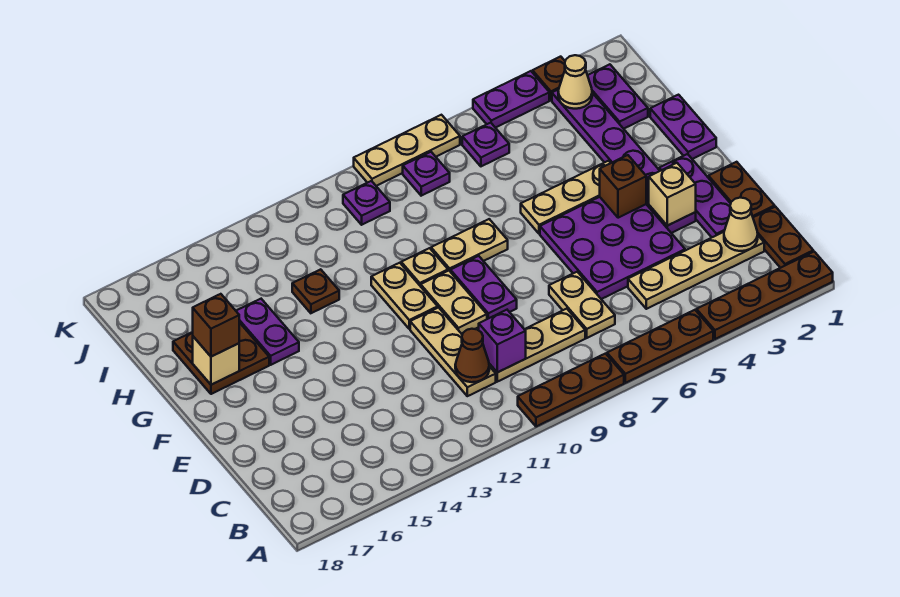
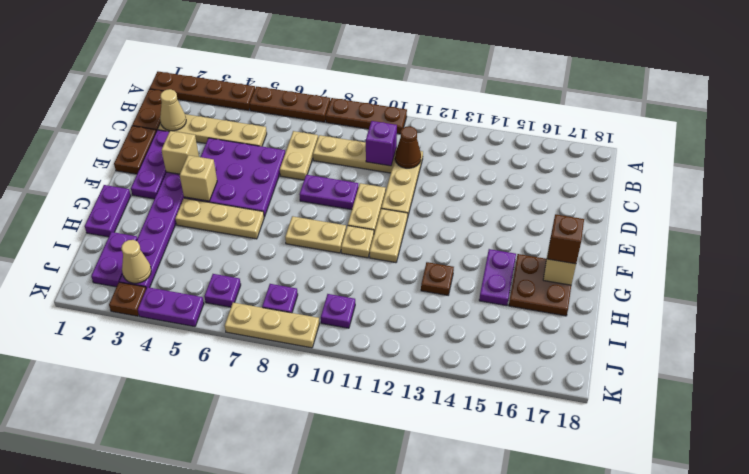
purple plate E9:F9 level 1 -> purple plate E8:E9 level 1
brown brick F4 level 2 -> tan brick F4 level 2

